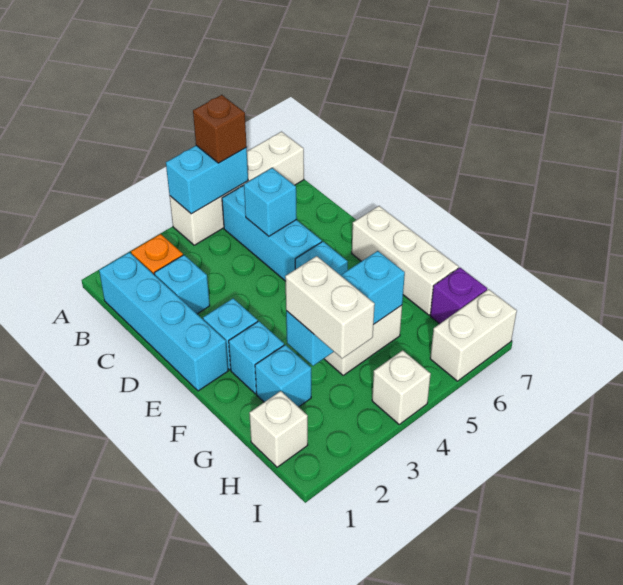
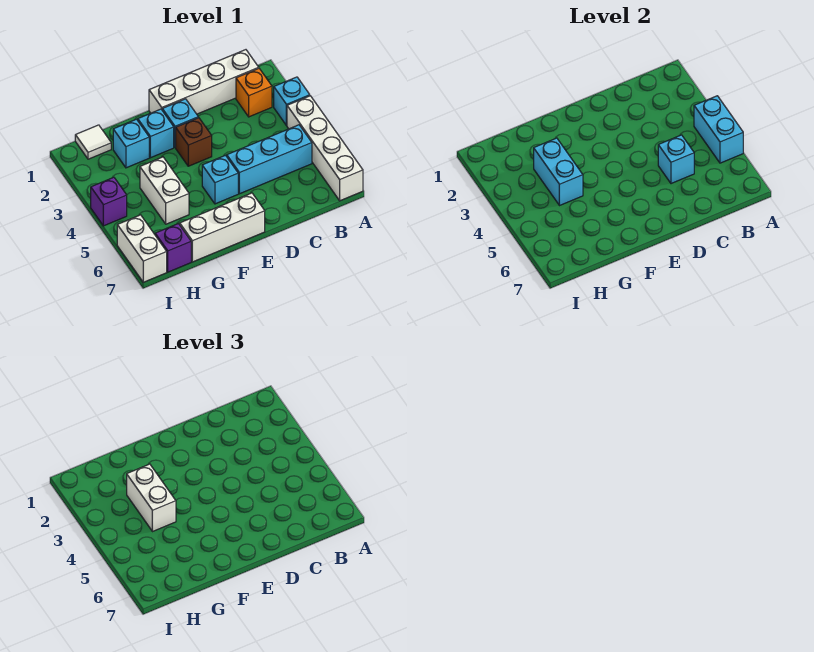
brown brick A5 level 3 -> brown brick E3 level 1
cyan brick B1:E1 level 1 -> white brick B1:E1 level 1
cyan brick C2 level 1 -> cyan brick A3 level 1
cyan brick G3:G5 level 2 -> cyan brick G3:G4 level 2
white brick G3:H3 level 3 -> white brick G3:G4 level 3
white brick H1 level 1 -> white tile H1 level 1
white brick I4 level 1 -> purple brick I4 level 1

